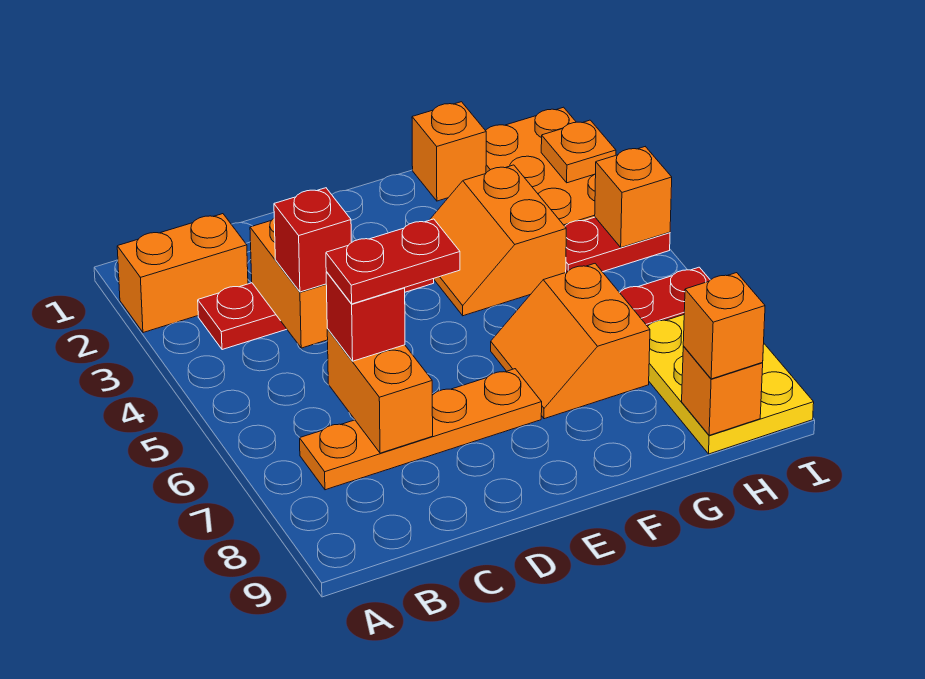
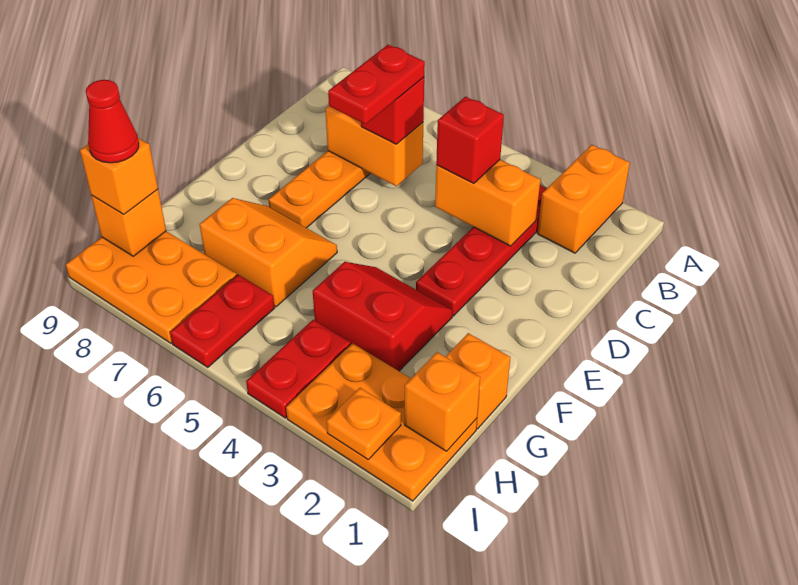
orange slope F3:G4 level 1 top G -> red slope F3:G4 level 1 top G
yellow plate H7:I9 level 1 -> orange plate H7:I9 level 1
none -> red cone H9 level 4
orange brick I4 level 2 -> orange brick H1 level 2

